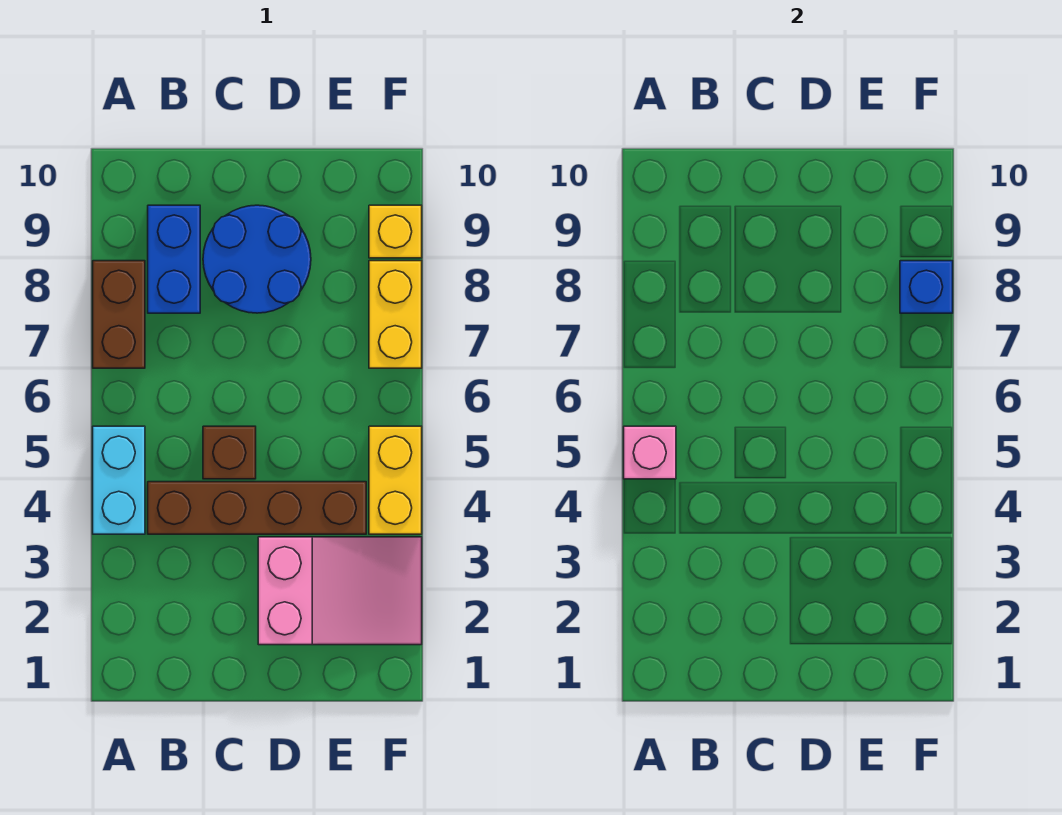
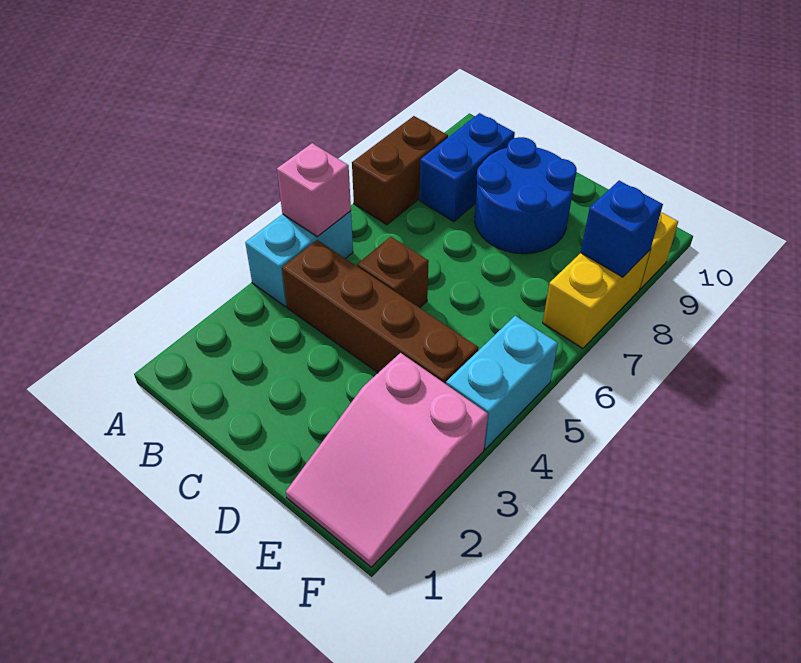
pink slope D2:F3 level 1 top D -> pink slope E1:F3 level 1 top 3
yellow brick F4:F5 level 1 -> cyan brick F4:F5 level 1

